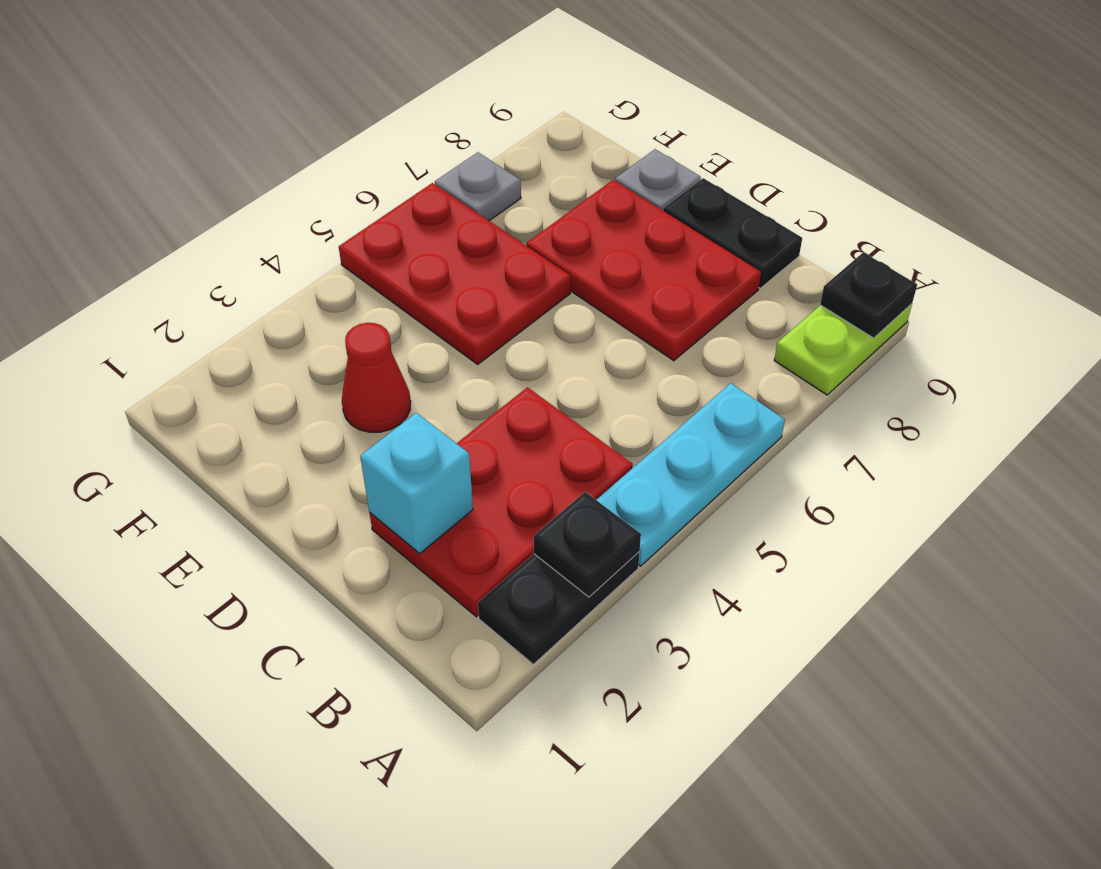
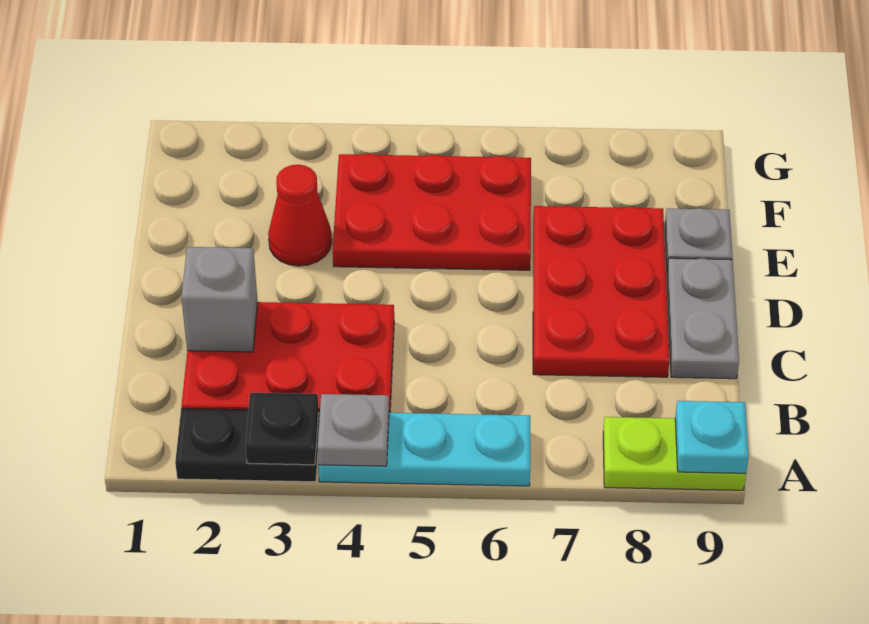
black plate A9 level 2 -> cyan plate A9 level 2
cyan brick C2 level 2 -> grey brick C2 level 2
black plate C9:D9 level 1 -> grey plate C9:D9 level 1
red plate E5:G6 level 1 -> red plate E4:F6 level 1
grey plate G7 level 1 -> grey plate A4 level 2

